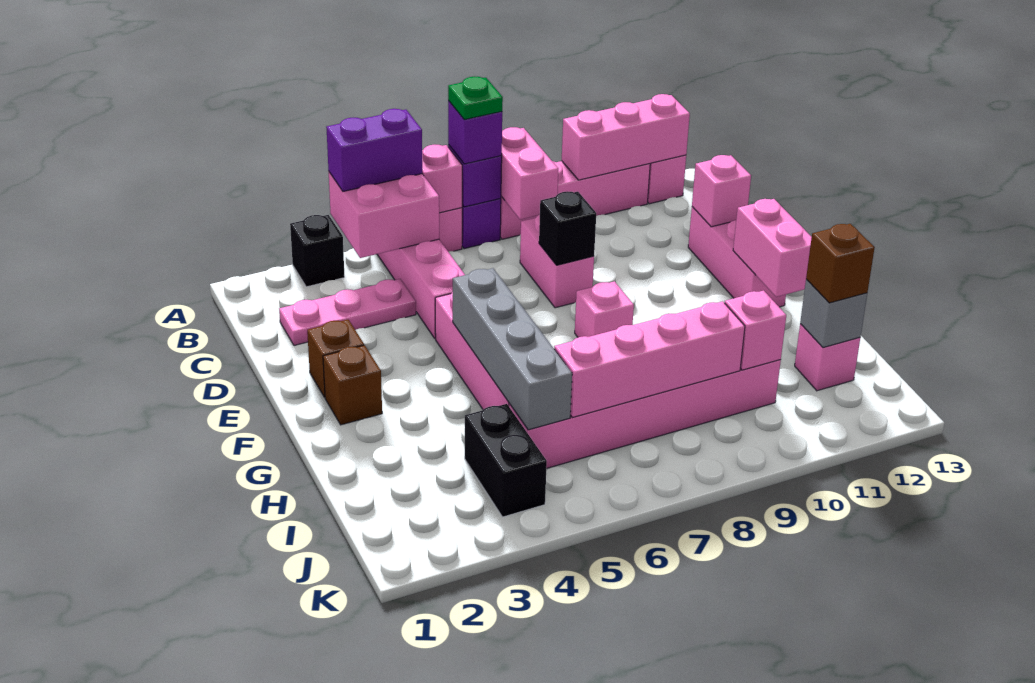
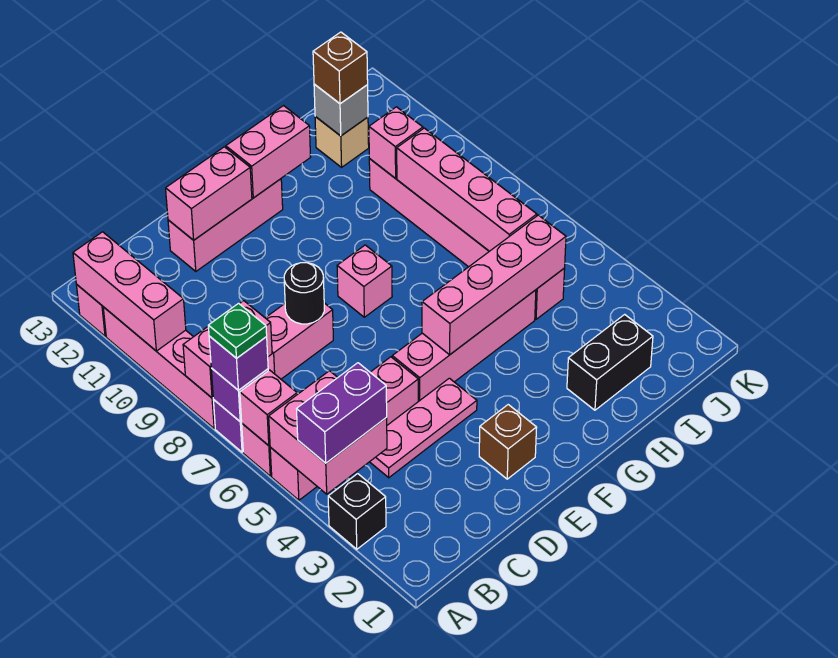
purple brick A4:A5 level 3 -> purple brick A4:B4 level 3
pink plate C2:C4 level 1 -> pink plate C4:E4 level 1
black brick D8 level 2 -> black round brick D8 level 2
pink brick D12 level 2 -> pink brick D12:E12 level 2
brown brick F2 level 1 -> none
grey brick F5:I5 level 2 -> pink brick F5:I5 level 2
black brick I4:J4 level 1 -> black brick H2:I2 level 1
pink brick I12 level 1 -> tan brick I12 level 1

